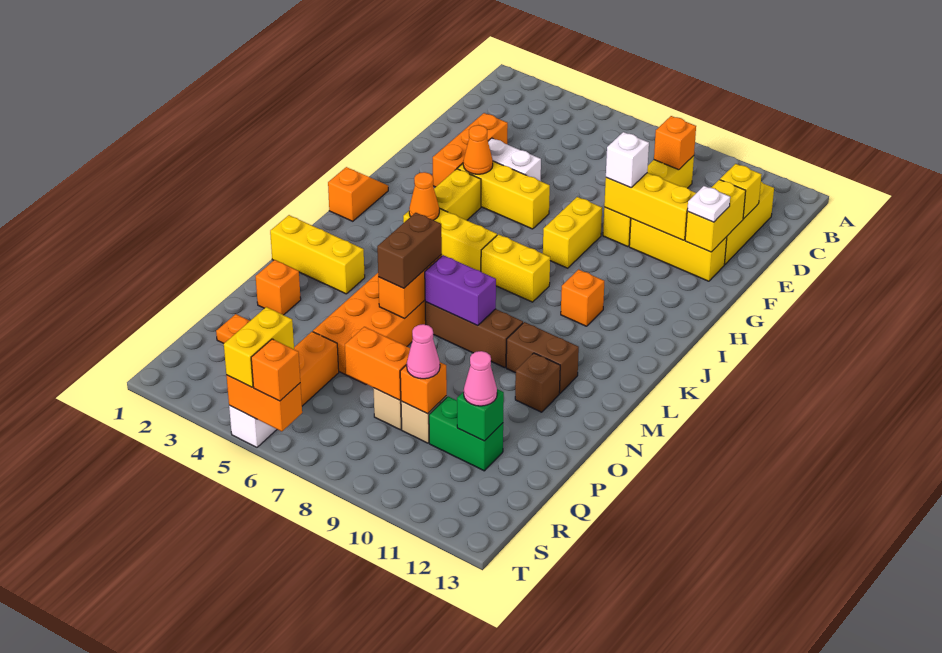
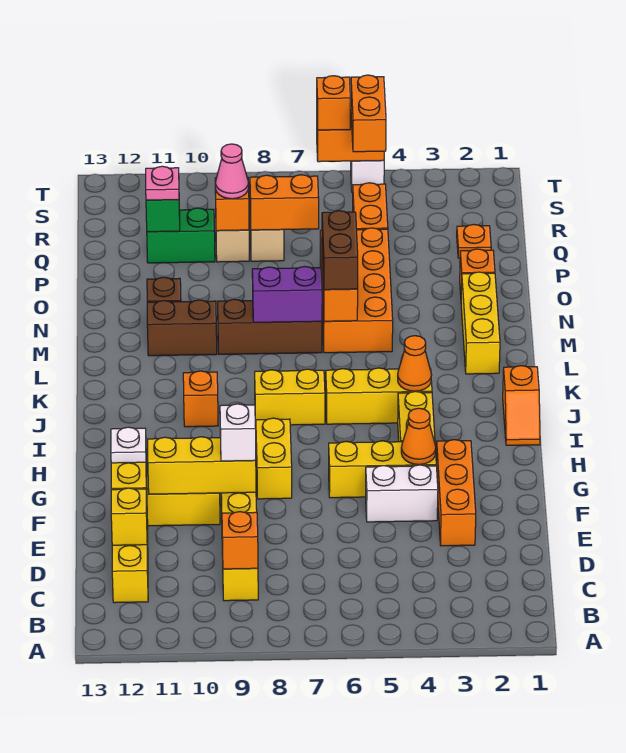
yellow brick M1:M3 level 1 -> yellow brick L2:N2 level 1
pink cone Q11 level 3 -> pink plate Q11 level 3
yellow brick S5:T5 level 3 -> orange brick S5:T5 level 3

